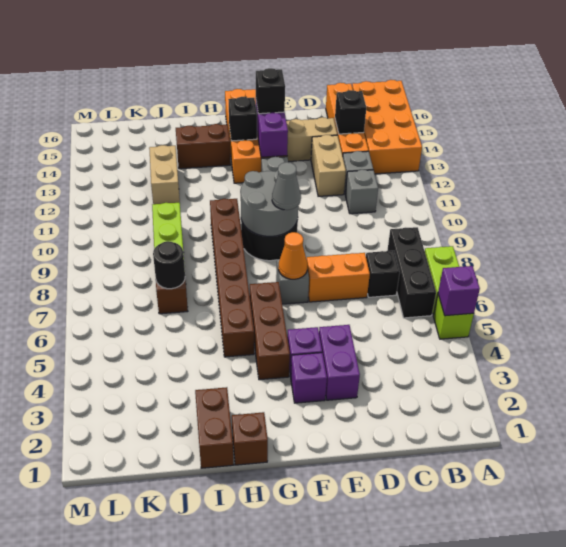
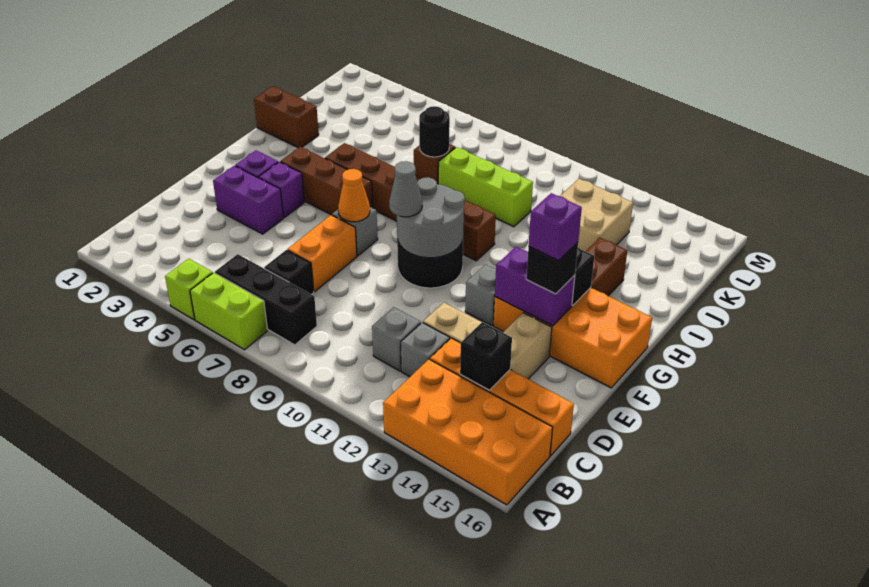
purple brick A5 level 2 -> purple brick F14 level 4
brown brick H1 level 1 -> none
tan brick J12:J13 level 1 -> tan brick J12:K13 level 1

